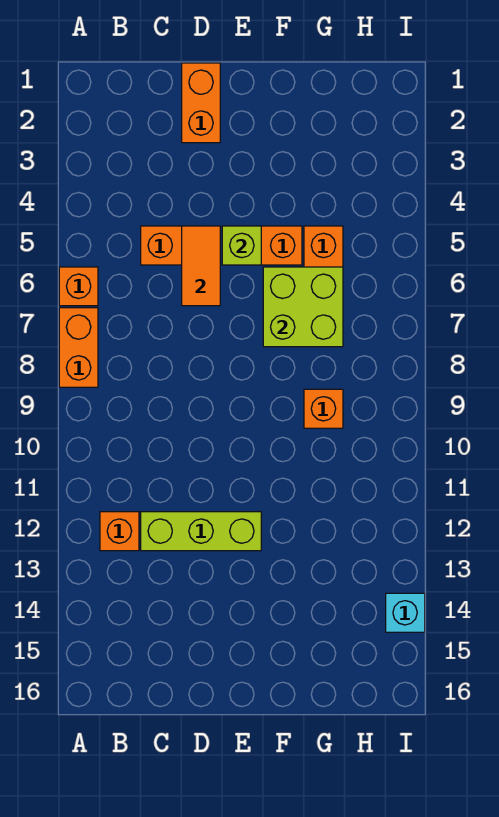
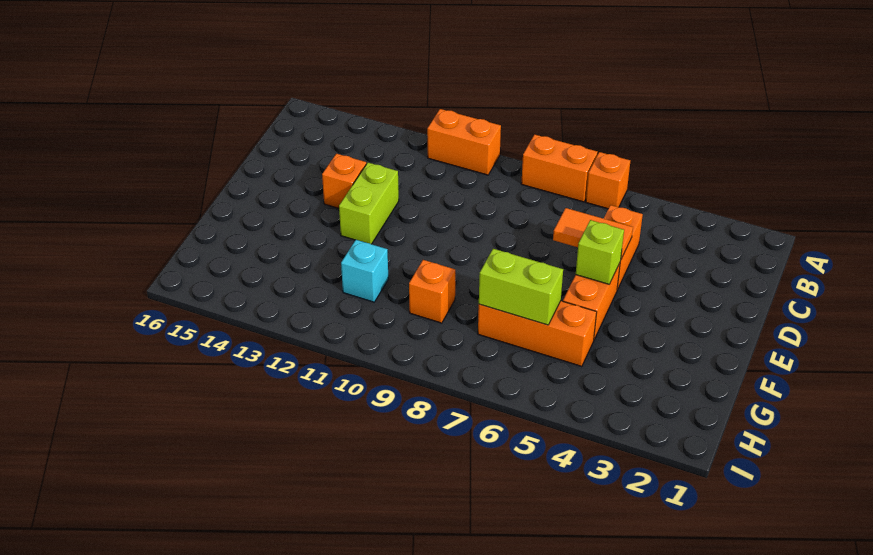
orange brick B12 level 1 -> orange brick D13 level 1
lime brick C12:E12 level 1 -> lime brick D12:E12 level 1
orange brick D1:D2 level 1 -> orange brick A10:A11 level 1
lime brick F6:G7 level 2 -> lime brick G6:G7 level 2
cyan brick I14 level 1 -> cyan brick G11 level 1

